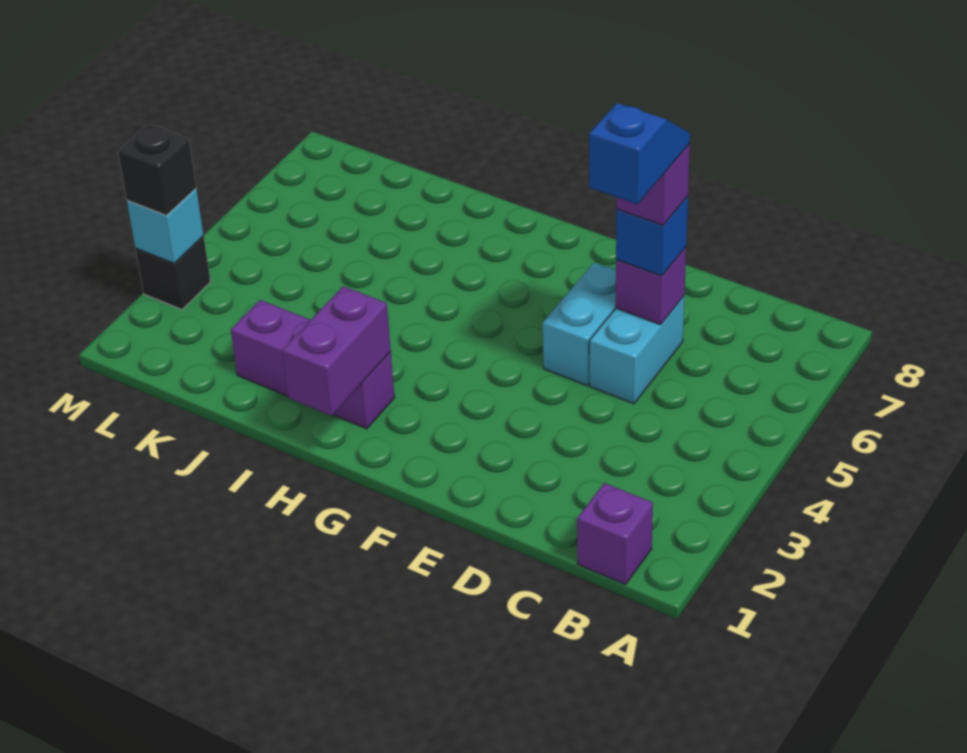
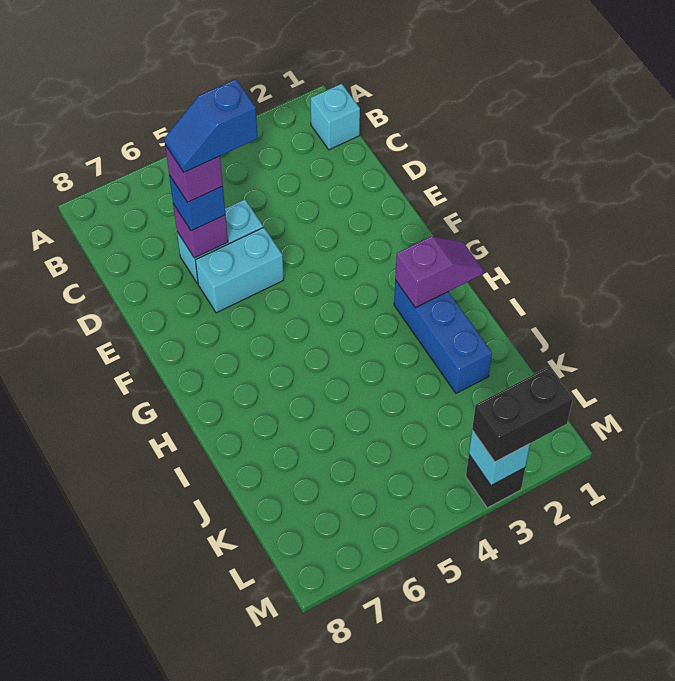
purple brick B1 level 1 -> cyan brick B1 level 1
purple brick H1:H2 level 2 -> purple slope H1:H2 level 2 top 2
purple brick H2:J2 level 1 -> blue brick H2:J2 level 1
black brick M3 level 3 -> black brick M2:M3 level 3

